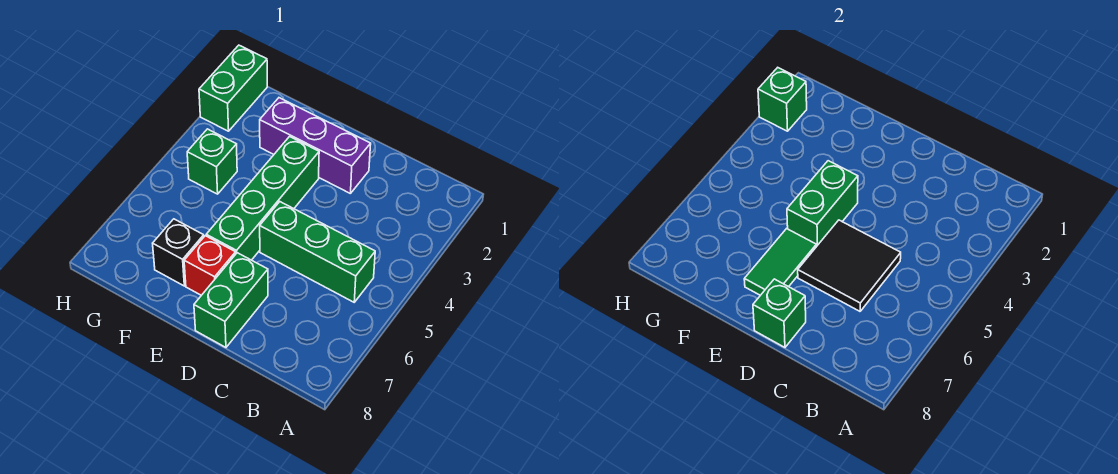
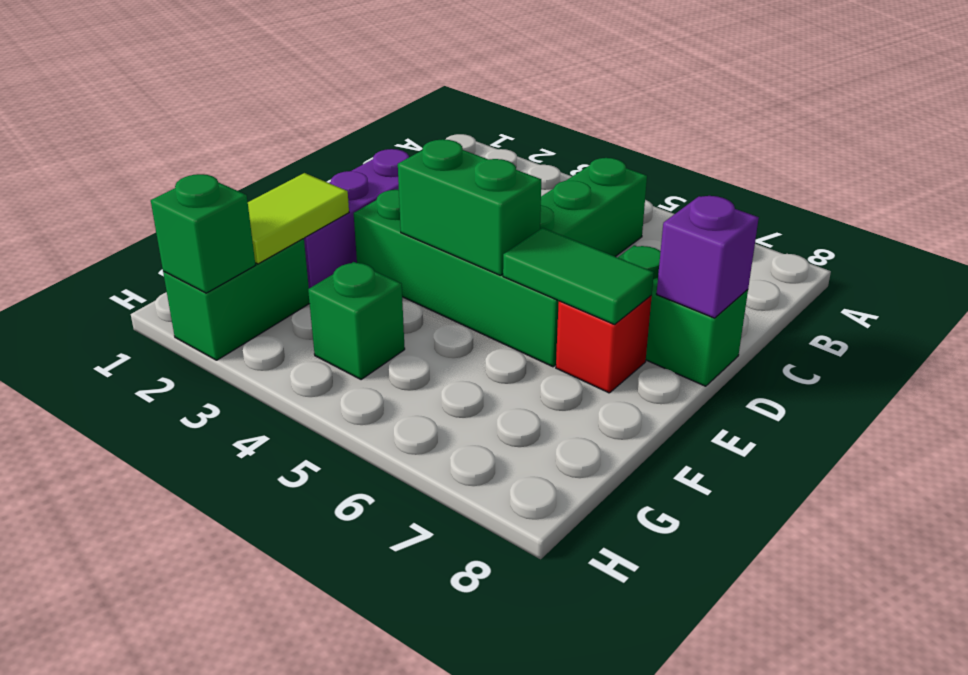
black tile C5:D6 level 2 -> none
green brick D8 level 2 -> purple brick D8 level 2
none -> lime tile F2:G2 level 2
black brick F7 level 1 -> none
green brick H1:H2 level 1 -> green brick G2:H2 level 1

